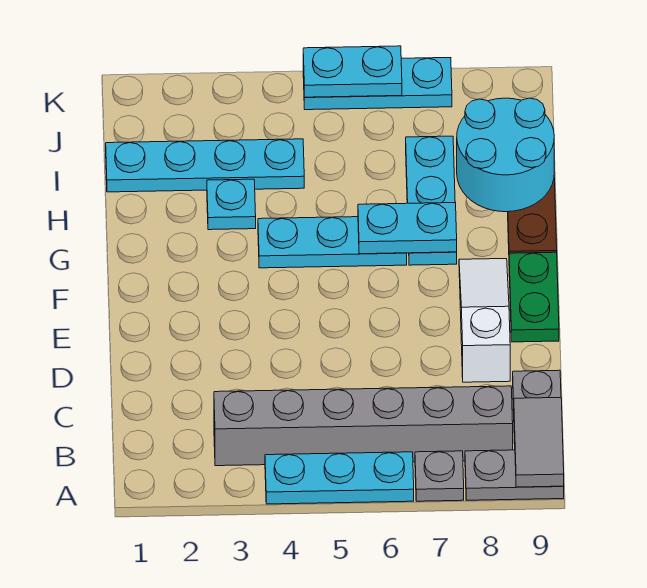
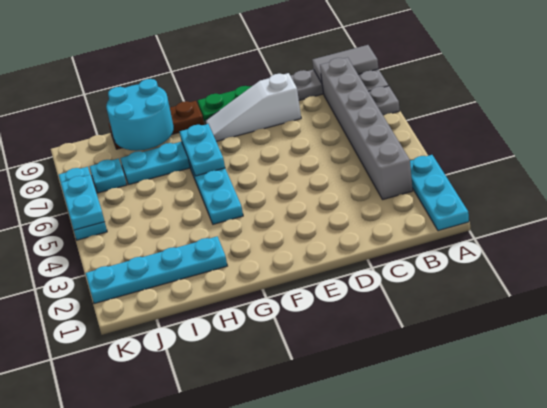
cyan plate A4:A6 level 1 -> cyan plate A1:A3 level 1
cyan plate H3 level 1 -> cyan plate J7 level 1
cyan plate I1:I4 level 1 -> cyan plate H2:K2 level 1

